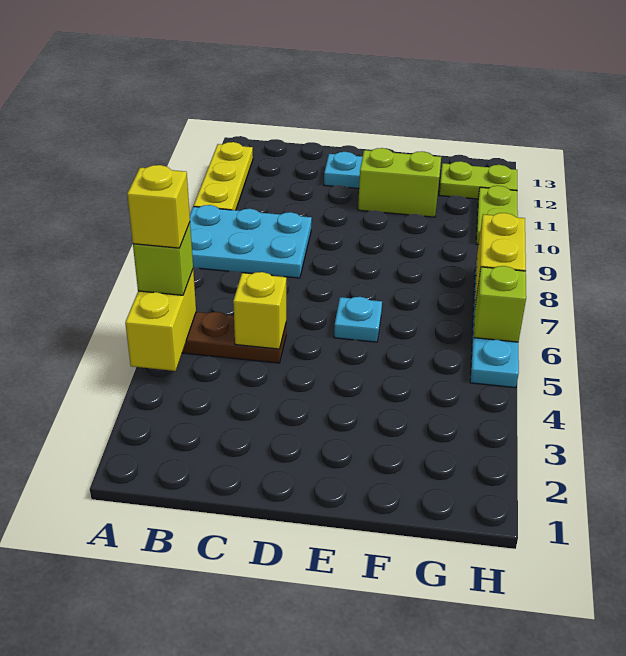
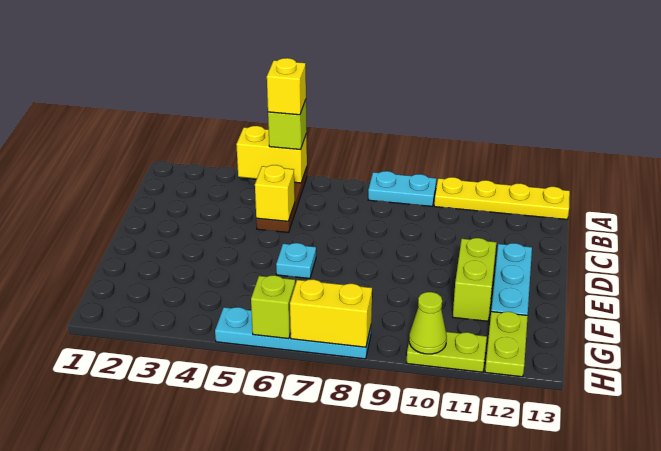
cyan plate A8:C9 level 1 -> cyan plate A8:A9 level 1
yellow plate A10:A12 level 1 -> yellow plate A10:A13 level 1
none -> lime cone H10 level 2

